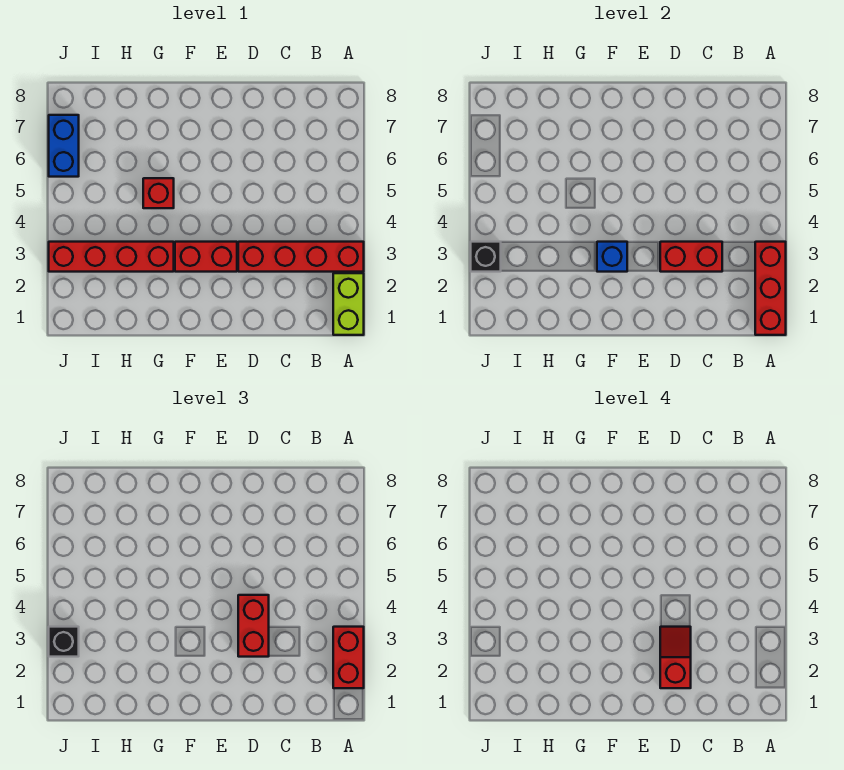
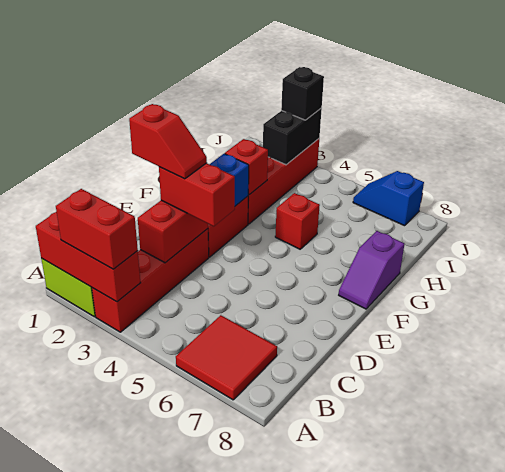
none -> red tile A6:B7 level 1
none -> purple slope F8:G8 level 1 top G
none -> red brick G3 level 2
black brick J3 level 2 -> black brick I3:J3 level 2
blue brick J6:J7 level 1 -> blue slope J6:J7 level 1 top 7

